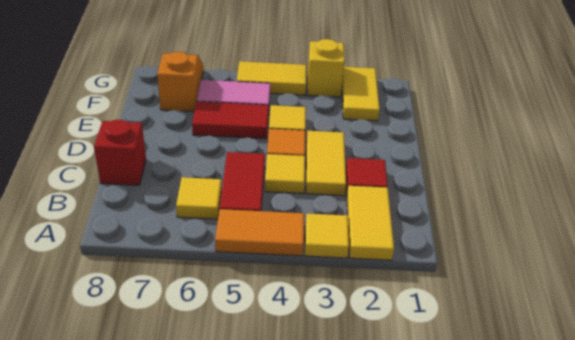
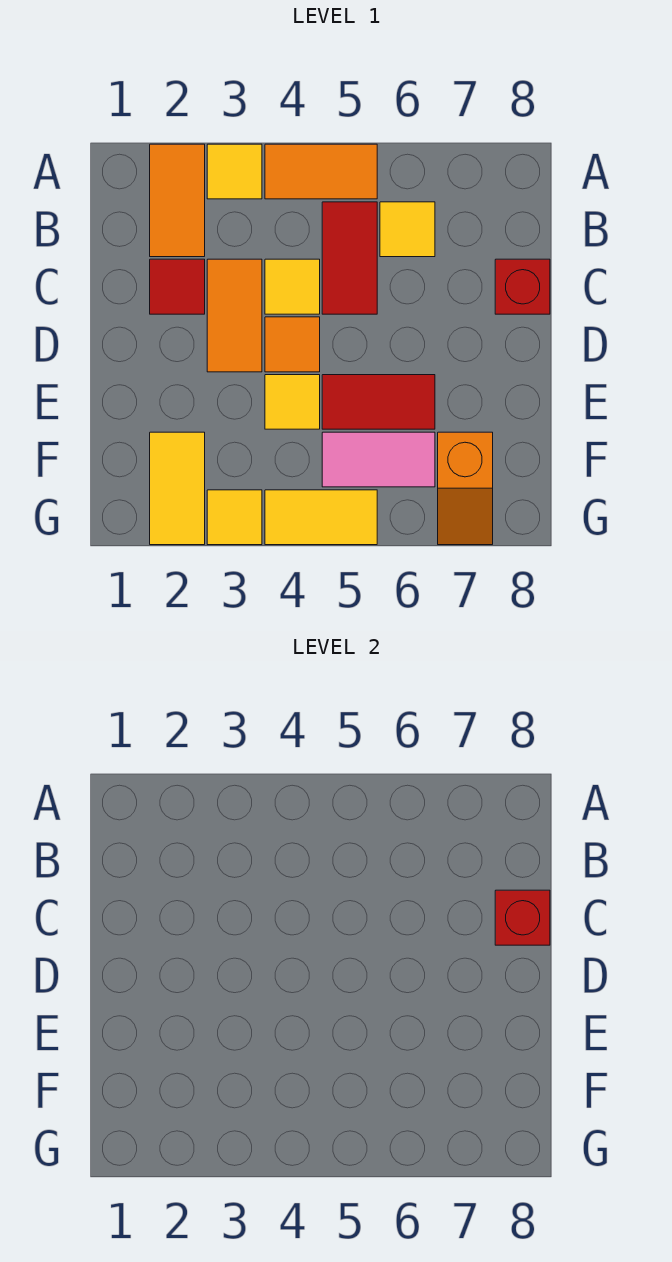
yellow tile A2:B2 level 1 -> orange tile A2:B2 level 1
yellow tile C3:D3 level 1 -> orange tile C3:D3 level 1
none -> red brick C8 level 2
yellow brick G3 level 1 -> yellow tile G3 level 1

